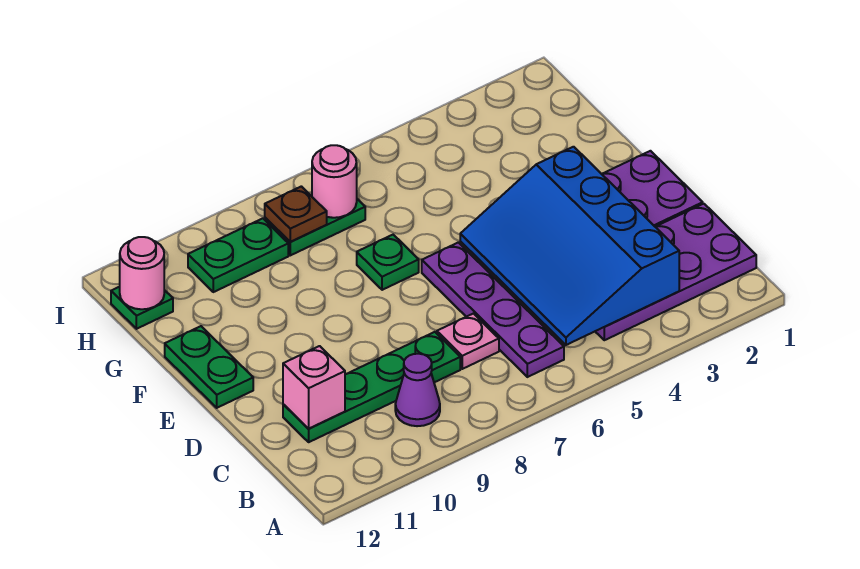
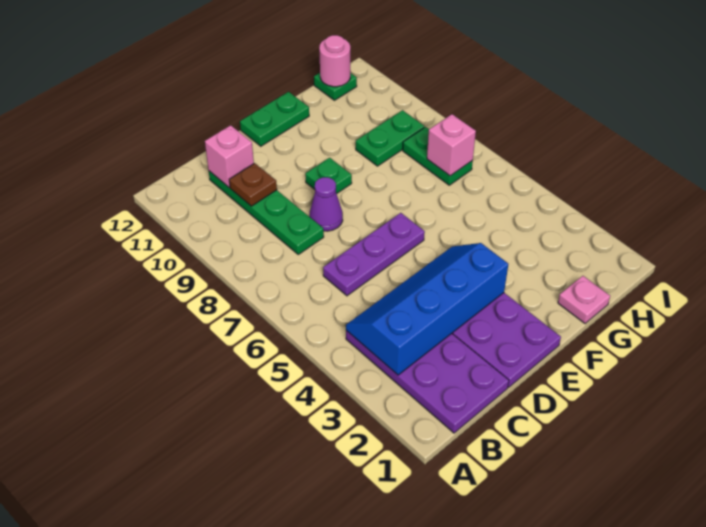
blue slope B3:E5 level 2 top 3 -> blue slope B3:E4 level 2 top 3
purple plate B6:E6 level 1 -> purple plate C6:E6 level 1
purple cone B9 level 1 -> purple cone D8 level 1
pink plate C7 level 1 -> pink plate G1 level 1
green plate F7 level 1 -> green plate E9 level 1
pink round brick H7 level 2 -> pink brick H7 level 2
brown plate H8 level 2 -> brown plate C10 level 2
green plate H9:H10 level 1 -> green plate G9:H9 level 1

